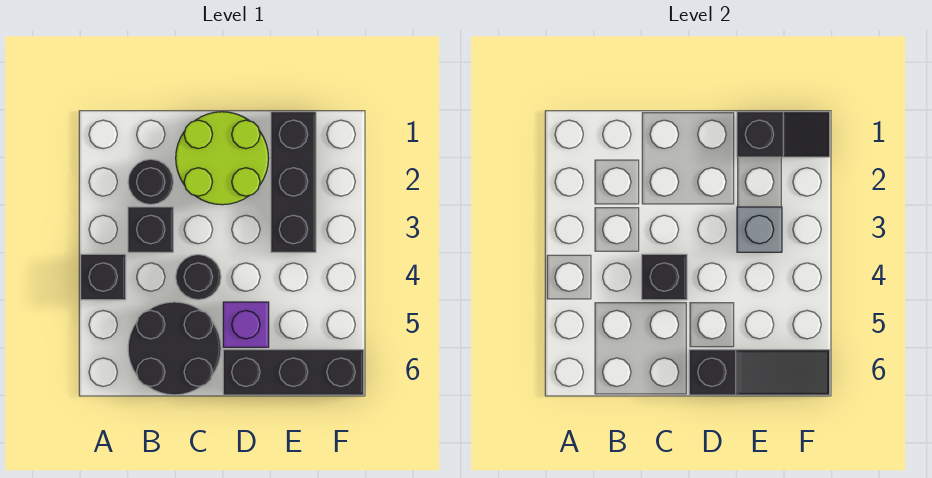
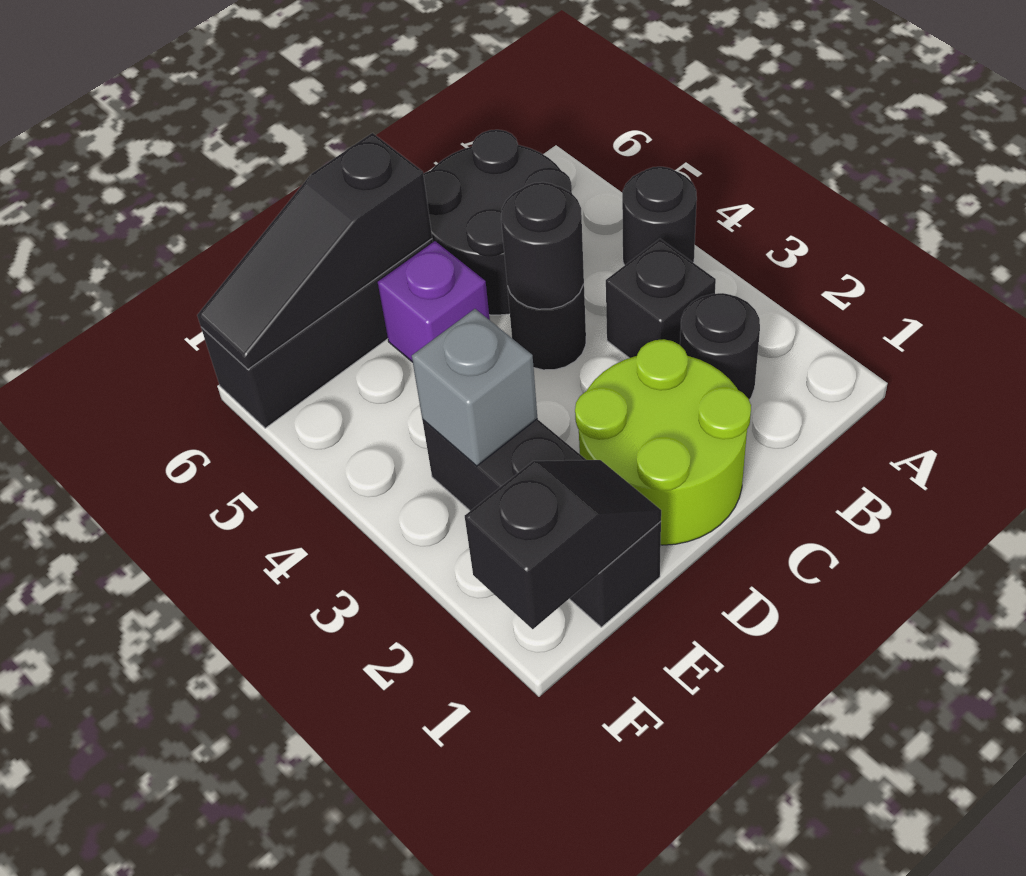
black brick A4 level 1 -> black round brick A4 level 1
black brick C4 level 2 -> black round brick C4 level 2
black slope E1:F1 level 2 top E -> black slope E1:F1 level 2 top F

